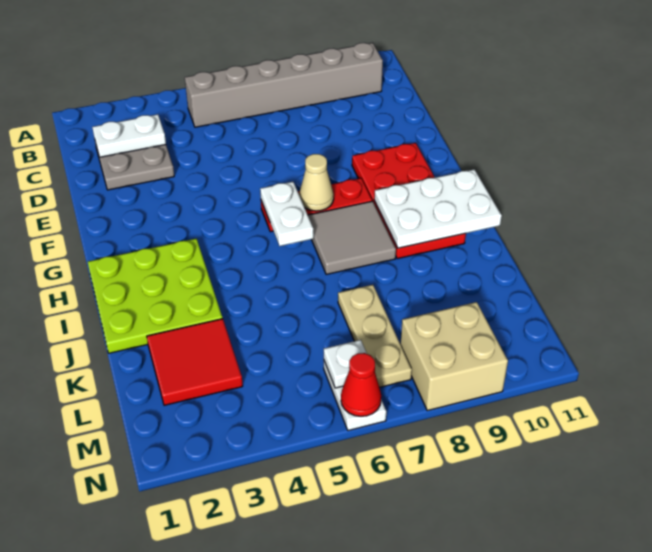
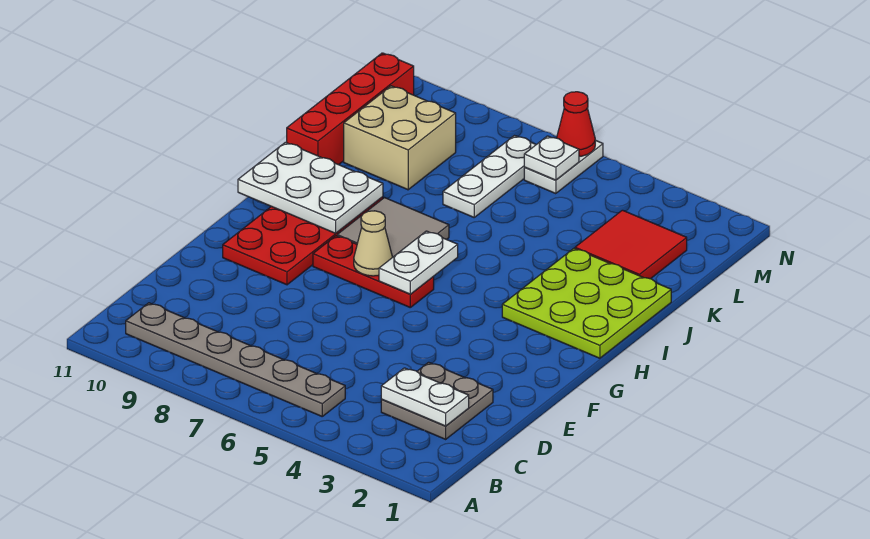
grey brick B5:B10 level 1 -> grey plate B5:B10 level 1
none -> red brick J11:M11 level 1
tan plate K7:M7 level 1 -> white plate K7:M7 level 1
tan brick M8:N9 level 1 -> tan brick K9:L10 level 1

